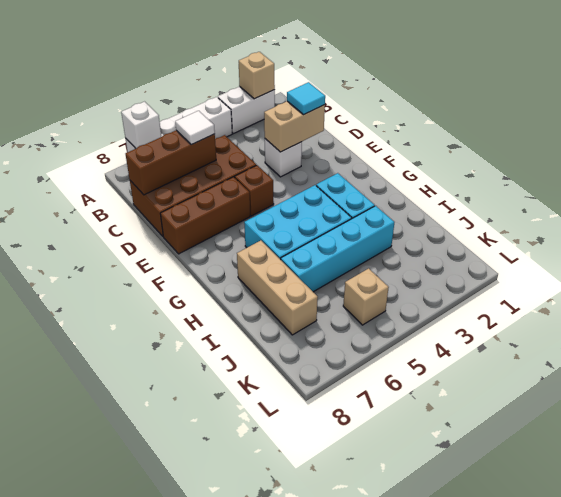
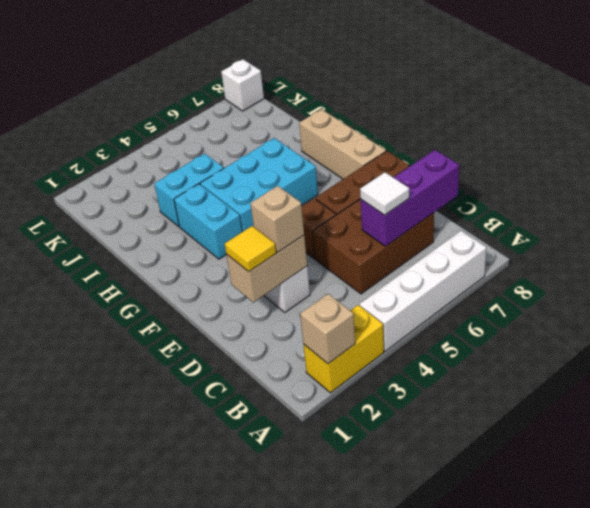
white brick A2:A3 level 1 -> yellow brick A2:A3 level 1
white brick A7 level 2 -> white brick L8 level 1
brown brick C5:D8 level 1 -> brown brick C5:D7 level 1
brown brick C6:C8 level 2 -> purple brick C6:C8 level 2
cyan tile D2 level 3 -> yellow tile D2 level 3
tan brick H7:J7 level 1 -> tan brick F8:H8 level 1
cyan brick I3:I6 level 1 -> cyan brick I3:I4 level 1
tan brick K5 level 1 -> tan brick D3 level 3

